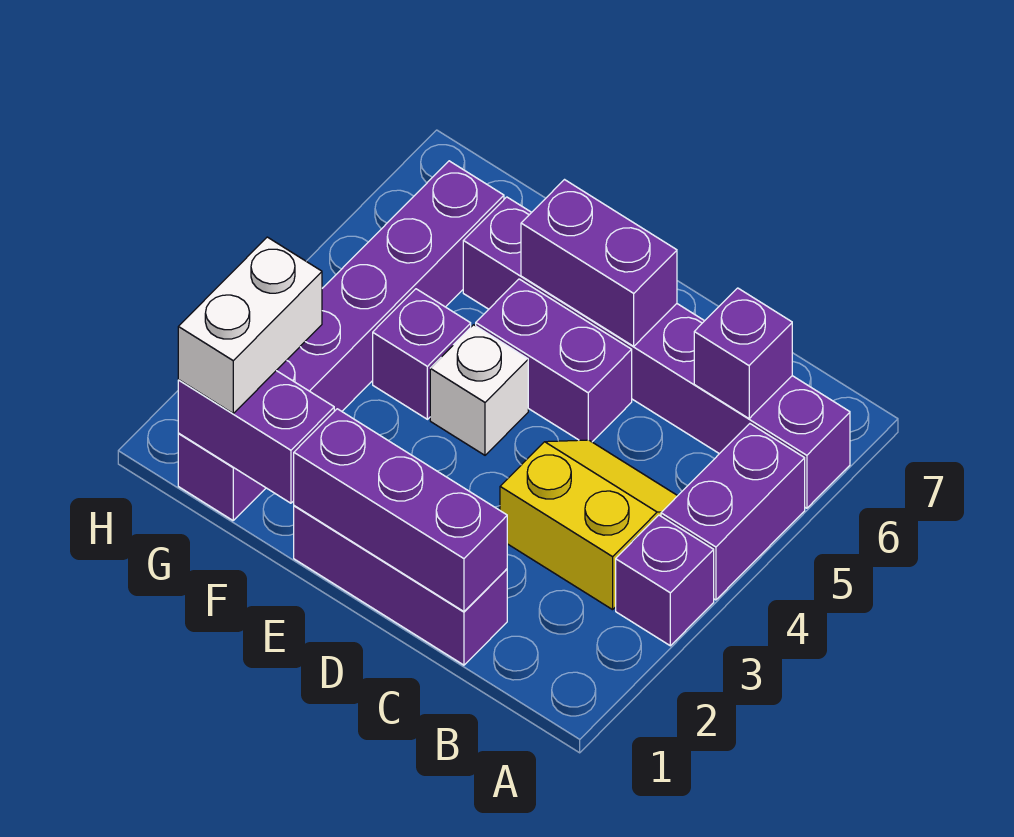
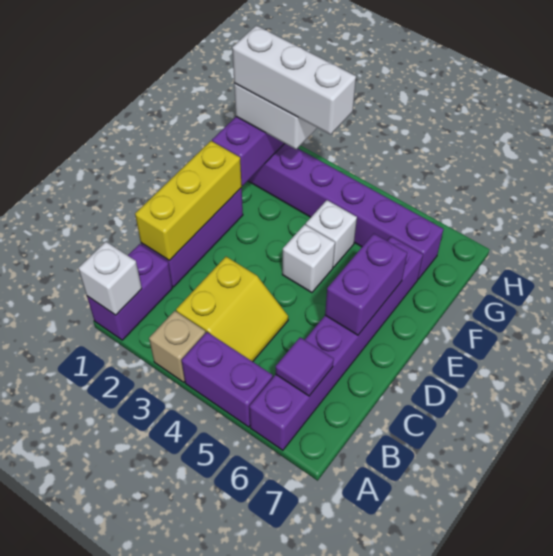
none -> white brick A1 level 2
purple brick A3 level 1 -> tan brick A3 level 1
purple brick B6 level 2 -> purple tile B6 level 2
purple brick C1:E1 level 2 -> yellow brick C1:E1 level 2
purple brick D5:E5 level 1 -> purple brick A1:B1 level 1
purple brick F4 level 1 -> white brick F4 level 1
none -> white brick G1:G3 level 4

